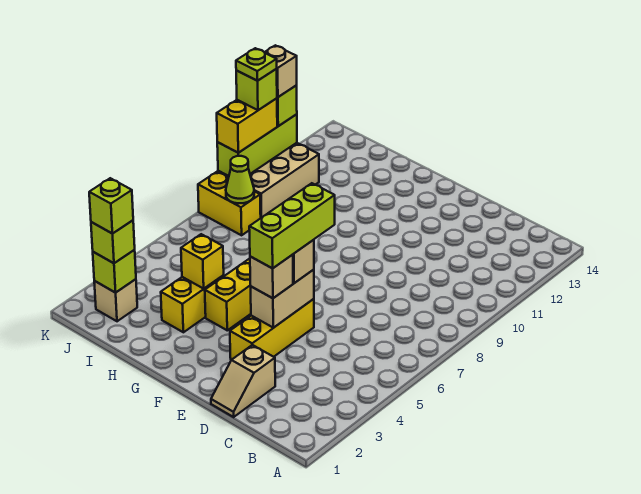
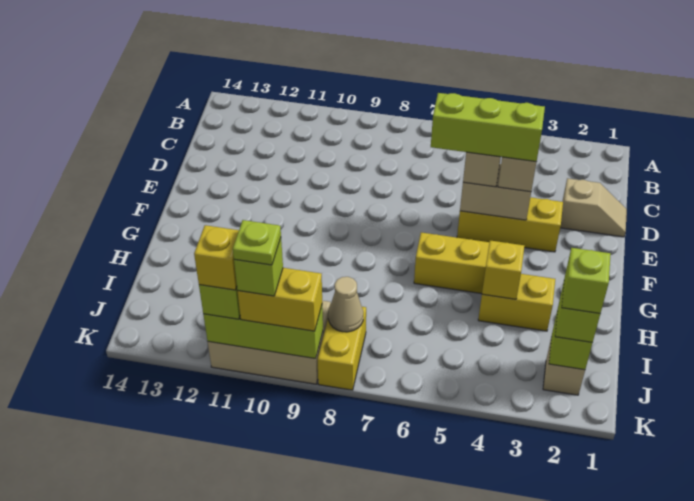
lime cone J8 level 2 -> tan cone J8 level 2
tan brick K11 level 4 -> yellow brick K11 level 4

